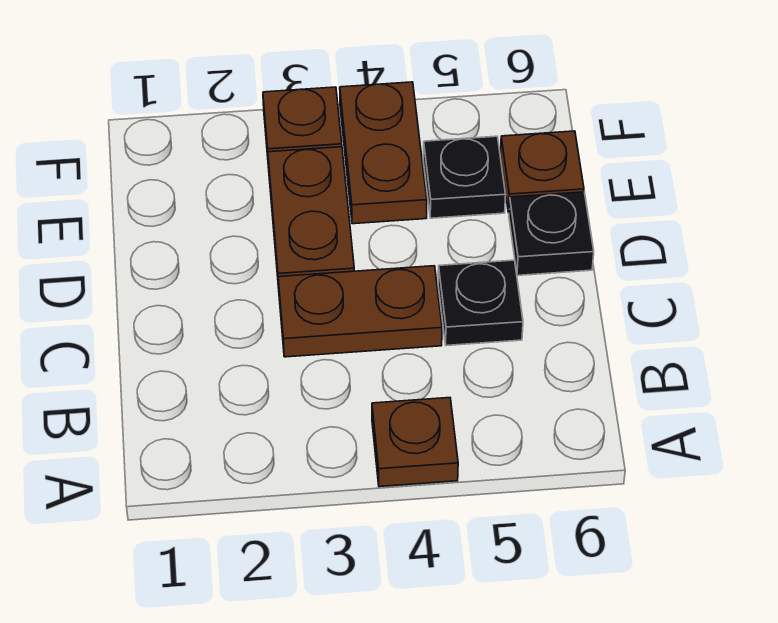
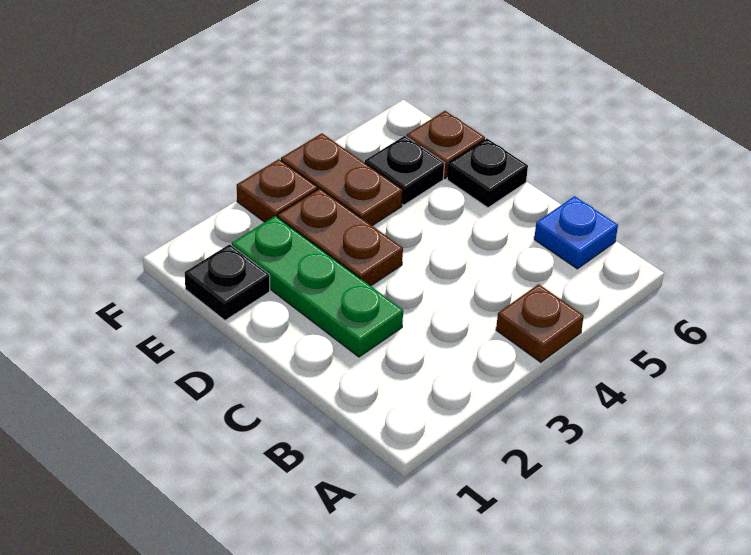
none -> blue plate B6 level 1
none -> green plate C2:E2 level 1
brown plate C3:C4 level 1 -> none
black plate C5 level 1 -> black plate E1 level 1

